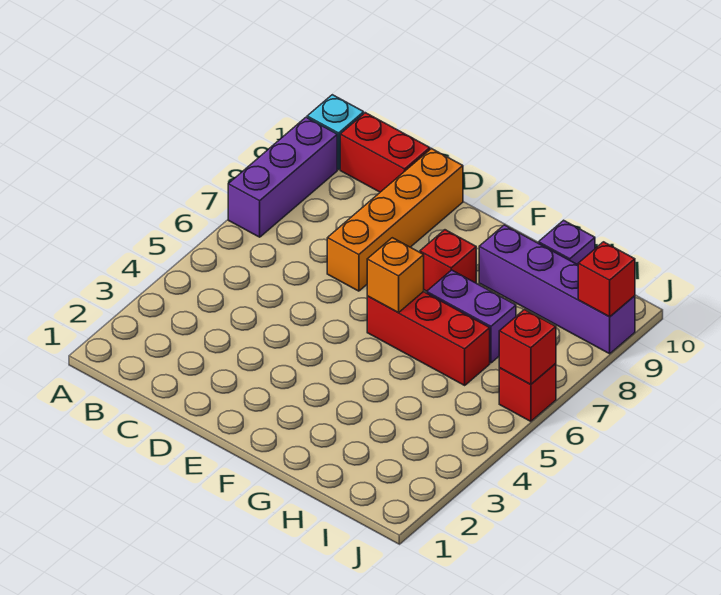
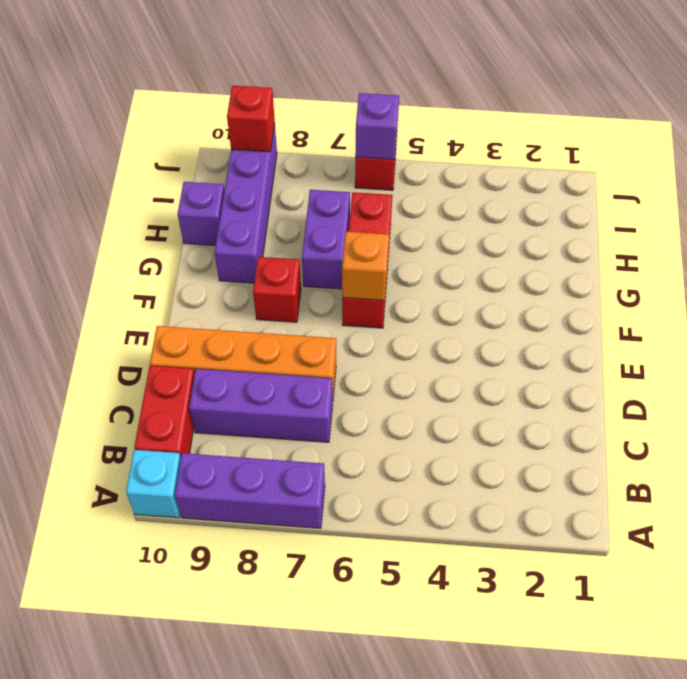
none -> purple brick C7:C9 level 1
red brick J6 level 2 -> purple brick J6 level 2

